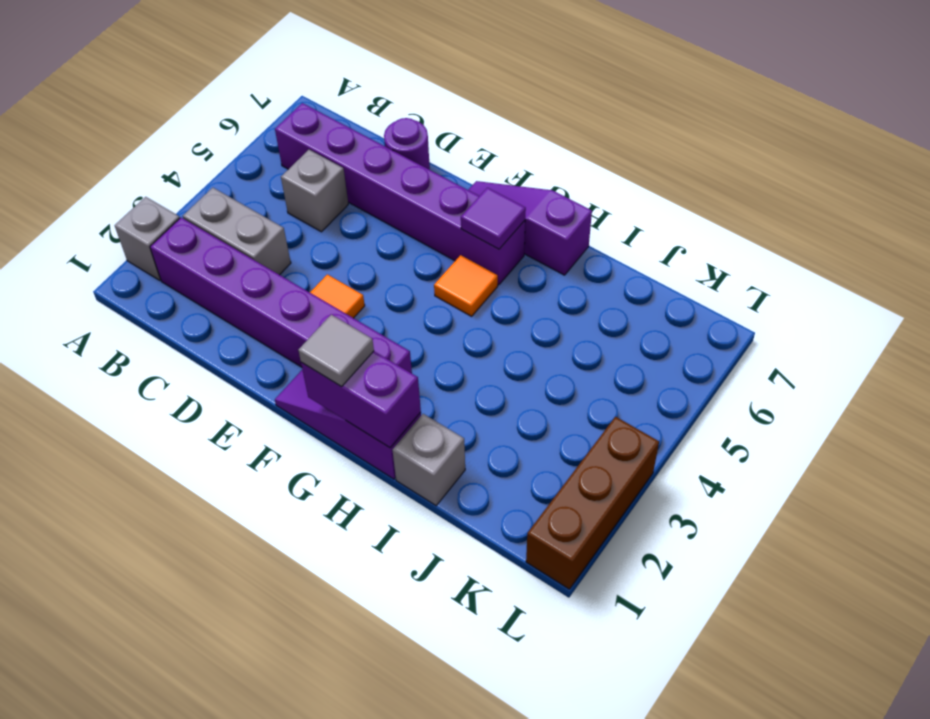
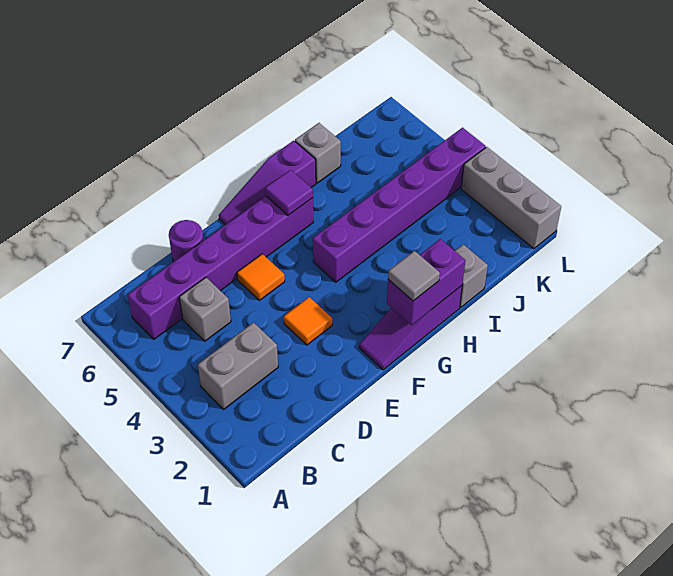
grey brick A2 level 1 -> grey brick I7 level 1
purple brick B2:G2 level 1 -> purple brick G4:L4 level 1
orange tile G5 level 1 -> orange tile E5 level 1
brown brick L1:L3 level 1 -> grey brick L1:L3 level 1

